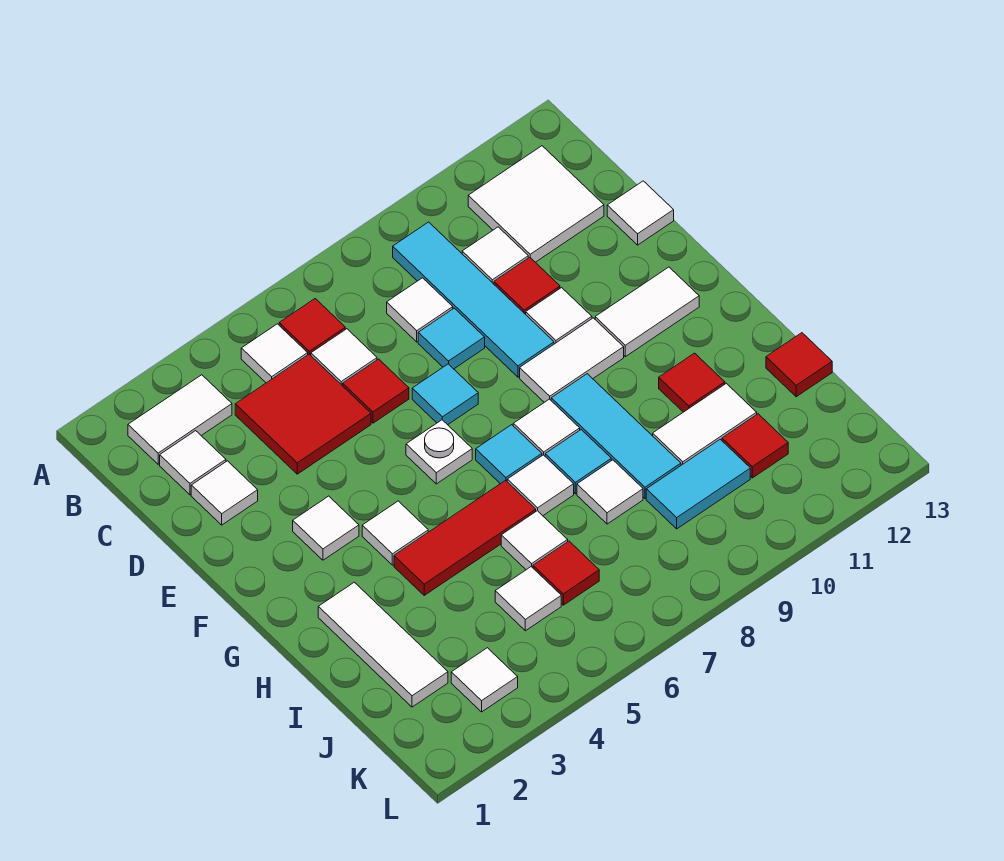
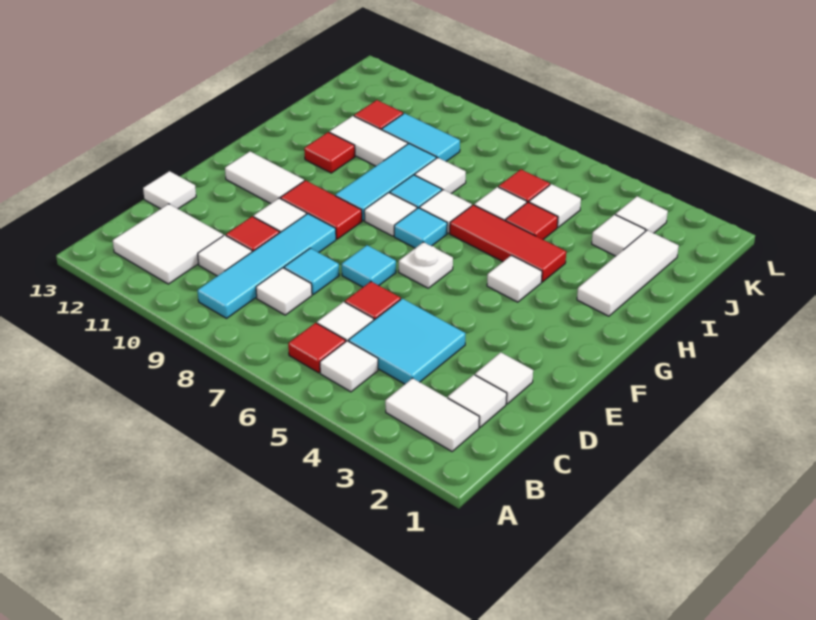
red tile C4:D5 level 1 -> cyan tile C4:D5 level 1
white tile F3 level 1 -> white tile J3 level 1
white tile F9:F10 level 1 -> red tile F9:F10 level 1
red tile I13 level 1 -> red tile I5 level 1

